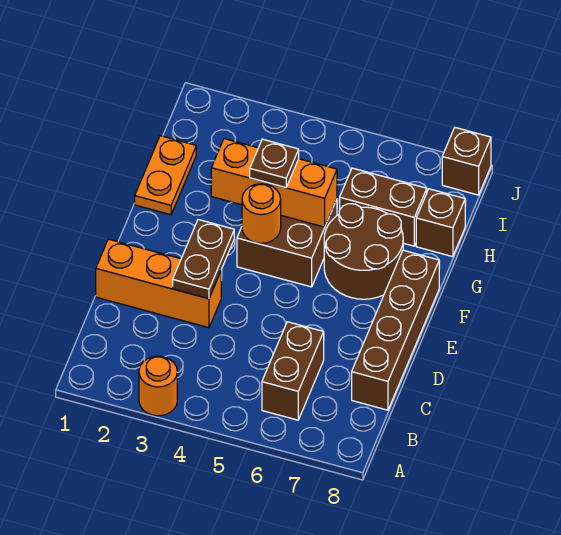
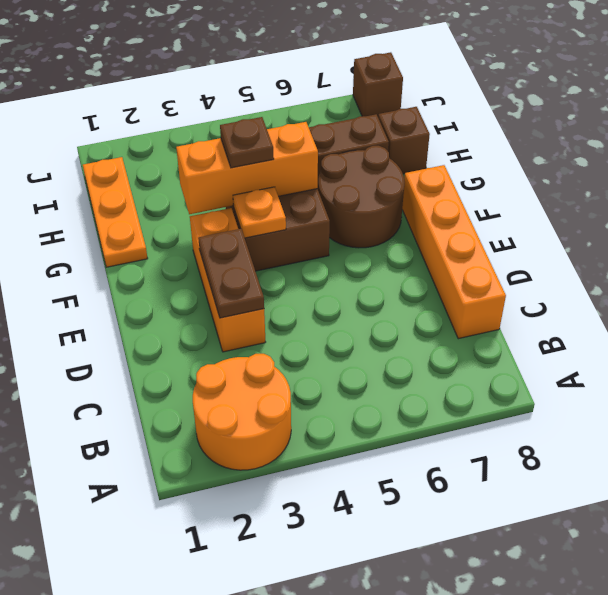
orange round brick A3 level 1 -> orange round brick A2:B3 level 1
brown brick B6:C6 level 1 -> none
brown brick C8:F8 level 1 -> orange brick C8:F8 level 1
orange brick D1:D3 level 1 -> orange brick D3:F3 level 1
orange round brick F4 level 2 -> orange plate F4 level 2
orange plate G1:H1 level 1 -> orange plate G1:I1 level 1

